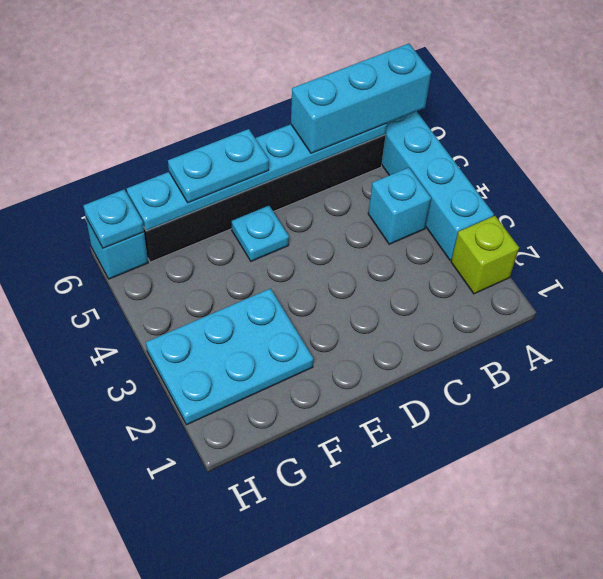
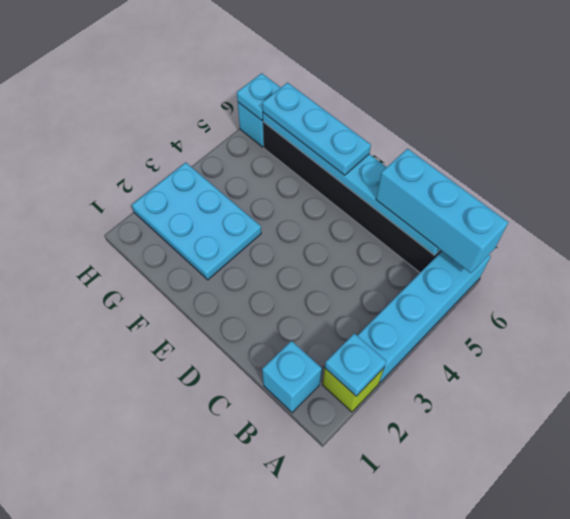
cyan brick B4 level 1 -> cyan brick B1 level 1
cyan plate E5 level 1 -> cyan plate A2 level 2
cyan plate E6:F6 level 3 -> cyan plate E6:G6 level 3

